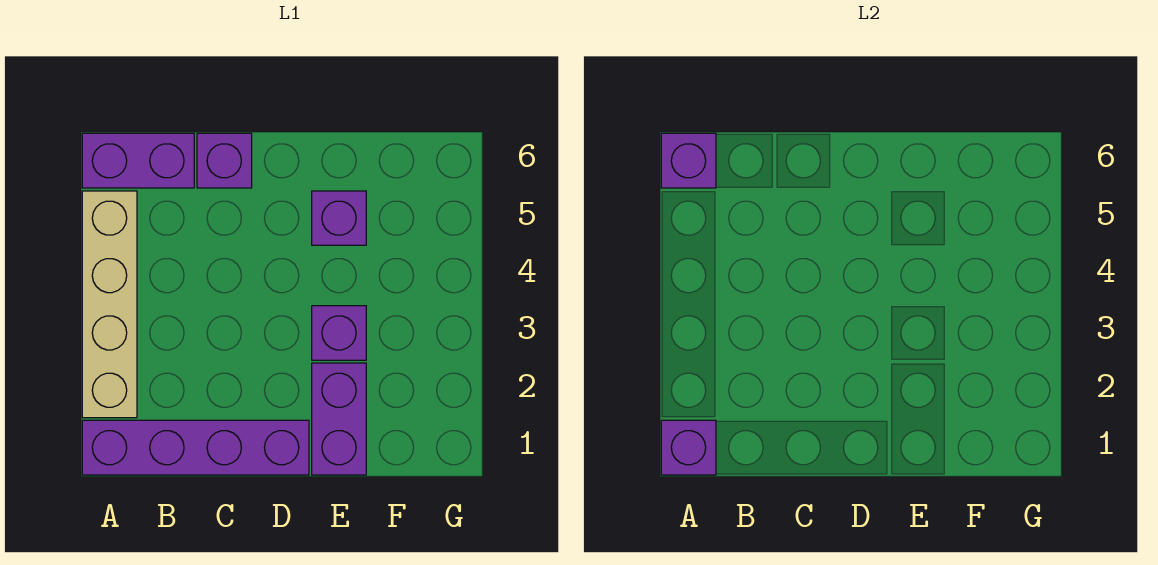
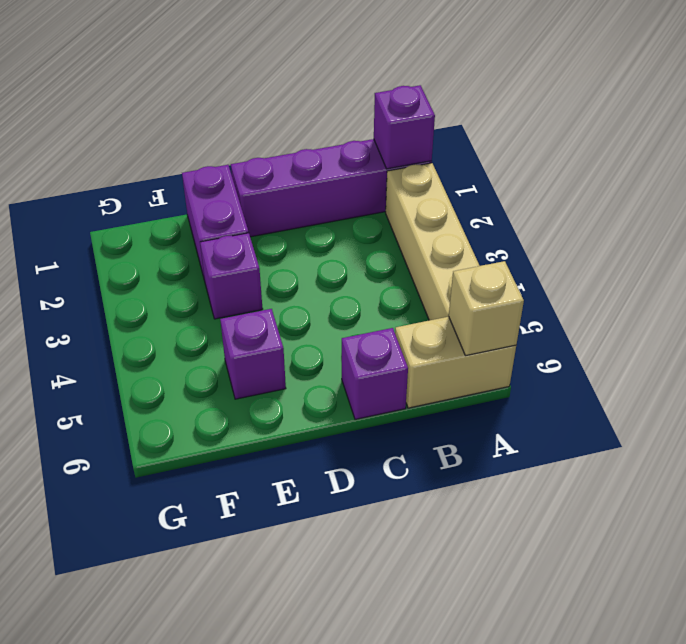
purple brick A6:B6 level 1 -> tan brick A6:B6 level 1
purple brick A6 level 2 -> tan brick A6 level 2

